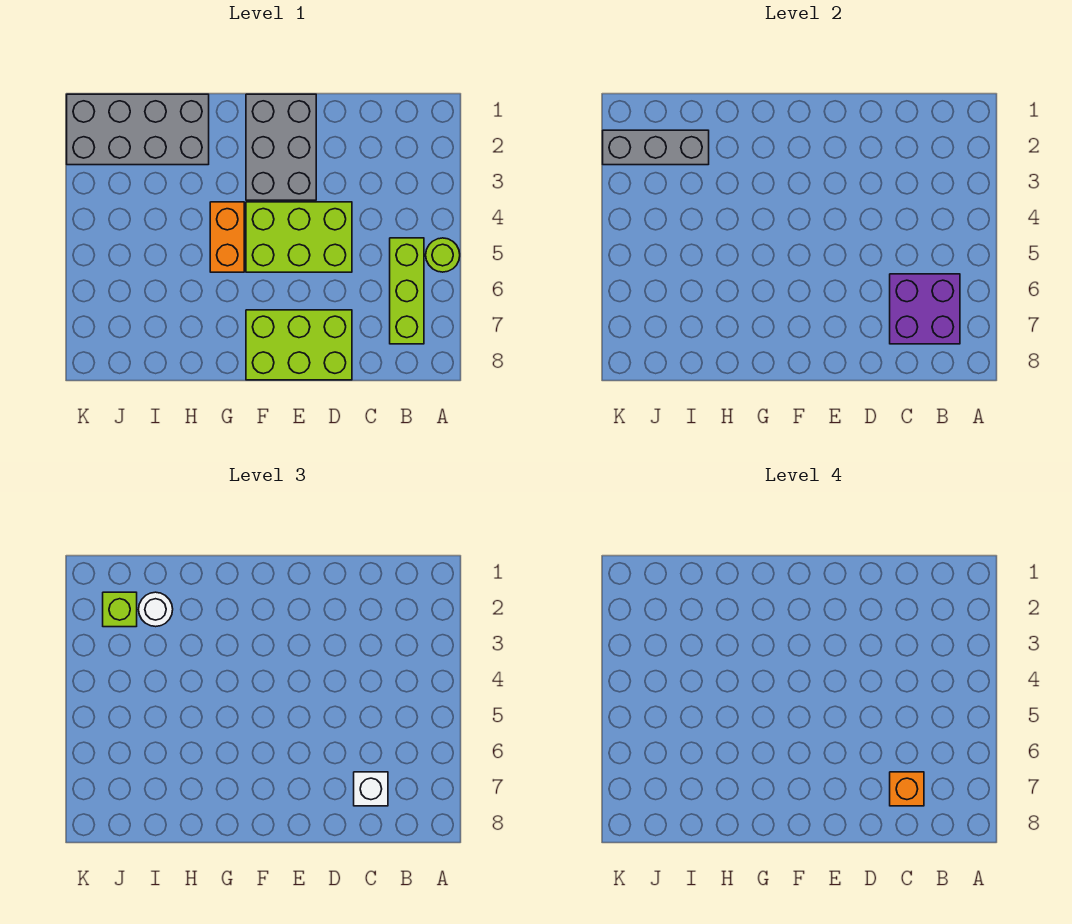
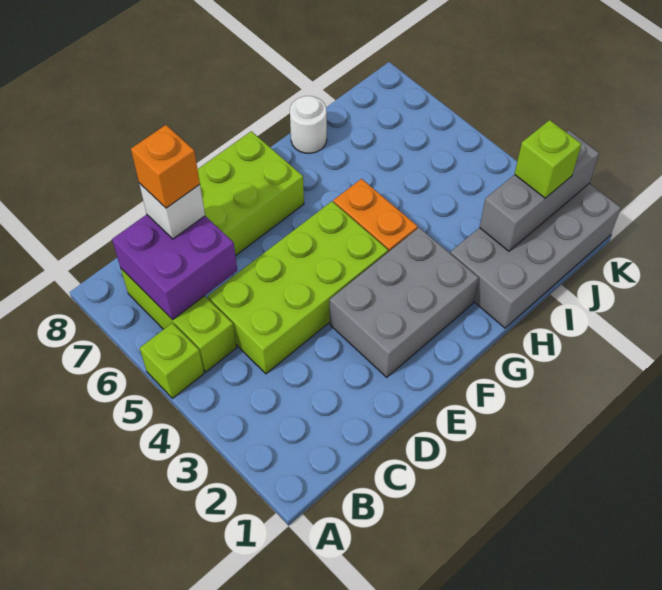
lime round brick A5 level 1 -> lime brick A5 level 1
lime brick D4:F5 level 1 -> lime brick C4:F5 level 1
grey brick E1:F3 level 1 -> grey brick E2:G3 level 1
white round brick I2 level 3 -> white round brick H8 level 1

